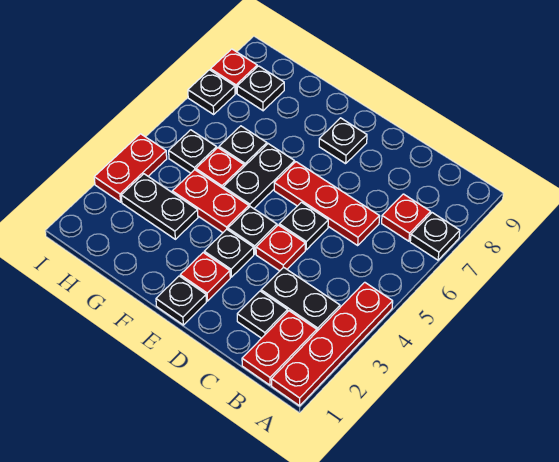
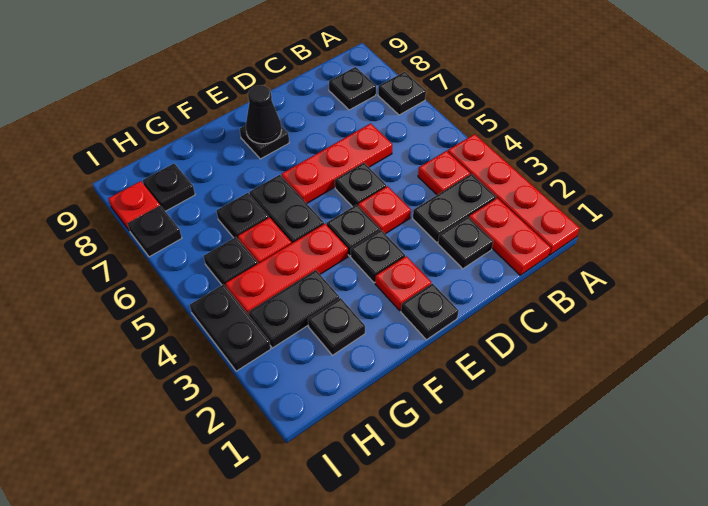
red plate B7 level 1 -> red plate B4 level 1
none -> black plate B8 level 1
none -> black cone E8 level 2
red plate F4:G4 level 1 -> red plate F4:H4 level 1
none -> black plate G2 level 1
red plate I3:I4 level 1 -> black plate I3:I4 level 1

